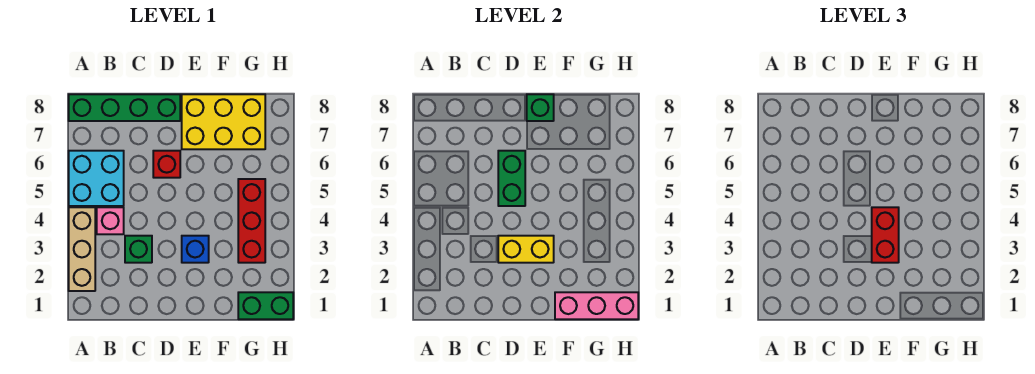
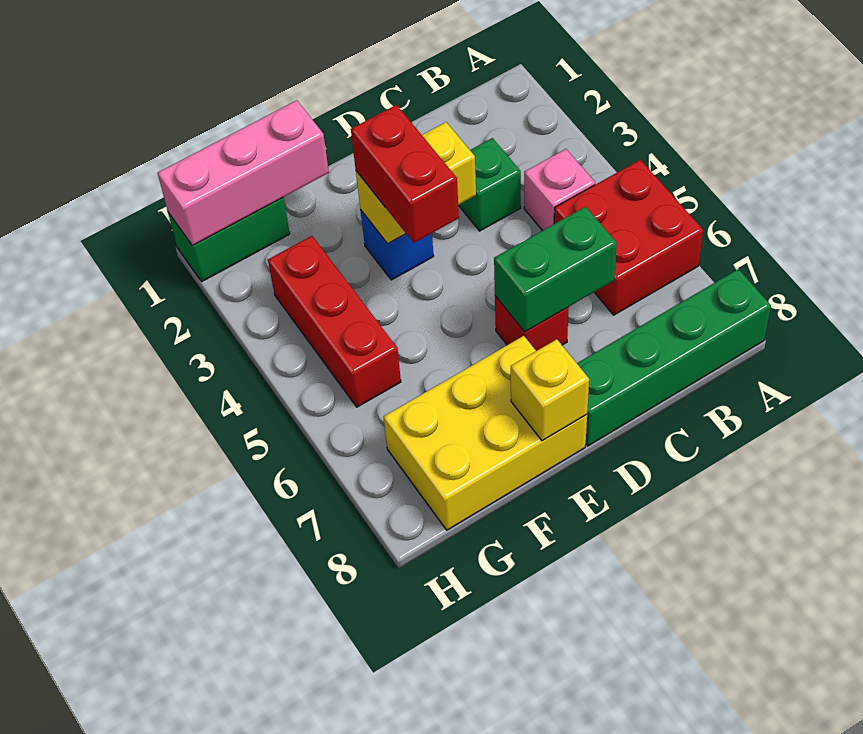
tan brick A2:A4 level 1 -> none
cyan brick A5:B6 level 1 -> red brick A5:B6 level 1
green brick D5:D6 level 2 -> green brick C6:D6 level 2
green brick E8 level 2 -> yellow brick E8 level 2

